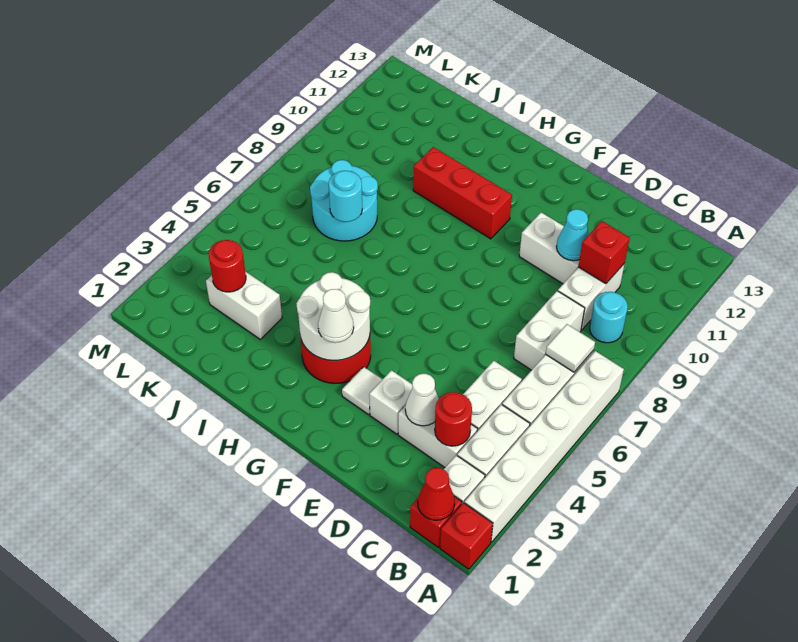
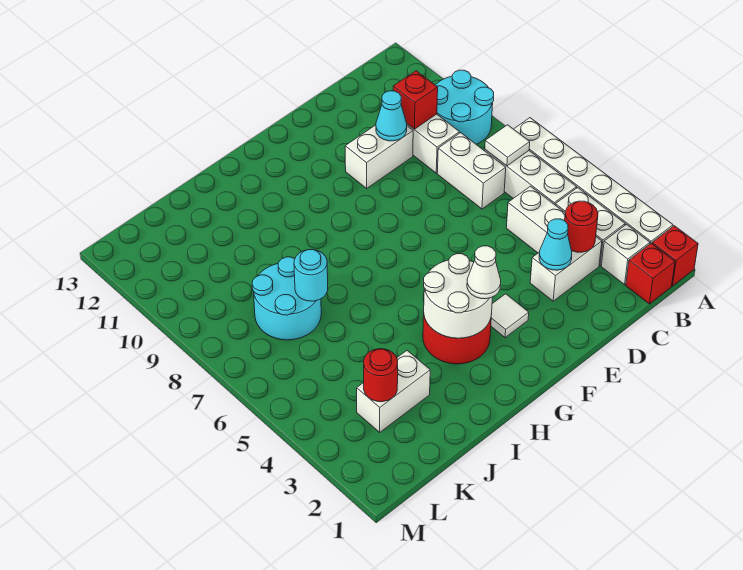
red cone B1 level 2 -> none
cyan round brick B9 level 1 -> cyan round brick A9:B10 level 1
white cone D3 level 2 -> cyan cone D3 level 2
white brick E3 level 1 -> none
red brick G10:I10 level 1 -> none

